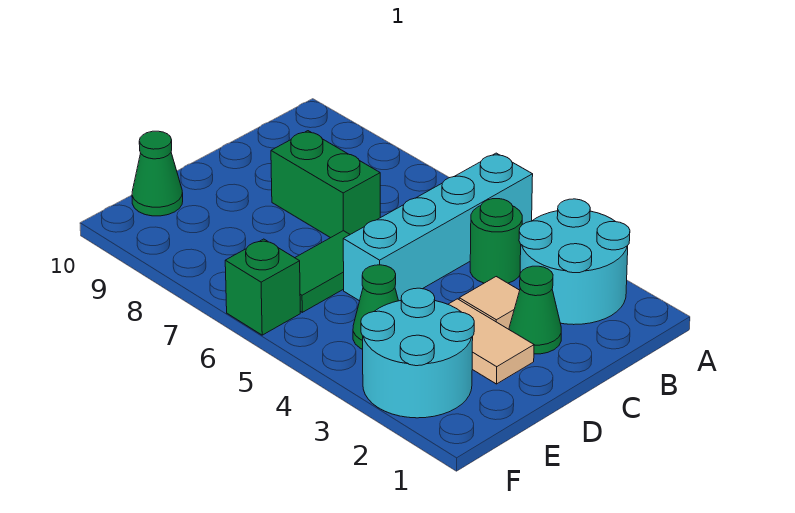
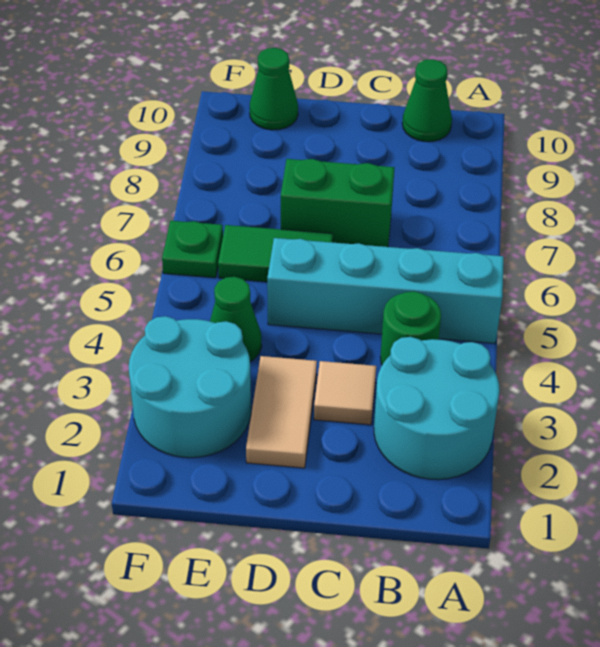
green cone C2 level 1 -> green cone B10 level 1
green brick C7:C8 level 1 -> green brick C7:D7 level 1
green brick F6 level 1 -> green plate F6 level 1

